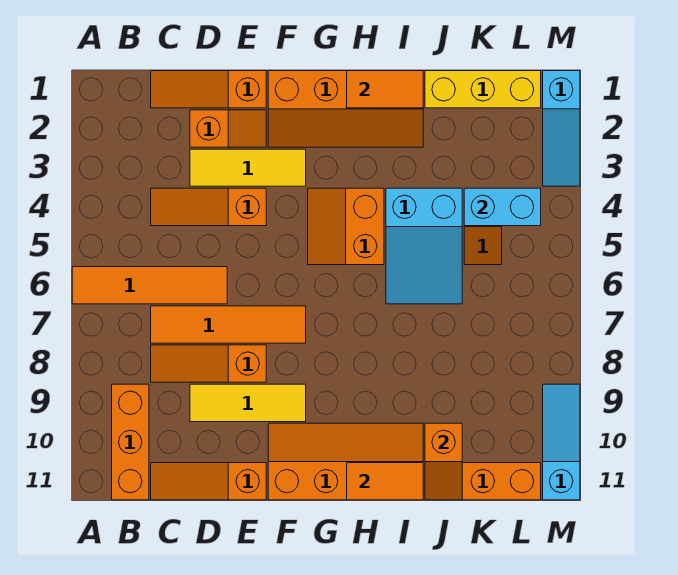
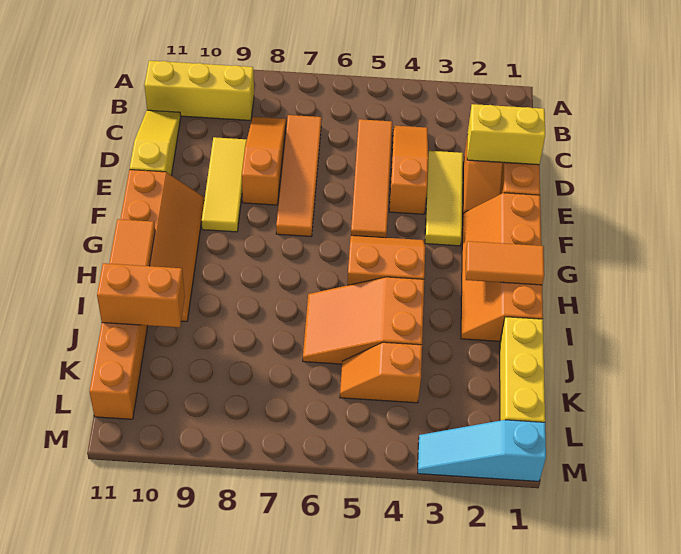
orange tile A6:D6 level 1 -> orange tile C5:F5 level 1
orange brick B9:B11 level 1 -> yellow brick B9:B11 level 1
orange slope C11:E11 level 1 top E -> yellow slope C11:E11 level 1 top E
none -> yellow brick D1:D2 level 2
orange tile H1:I1 level 2 -> orange tile H1:H2 level 2
cyan slope I4:J6 level 1 top 4 -> orange slope I4:J6 level 1 top 4
orange slope J10:J11 level 2 top 10 -> orange brick J10:J11 level 2
cyan brick K4:L4 level 2 -> none
cyan slope M9:M11 level 1 top 11 -> none

